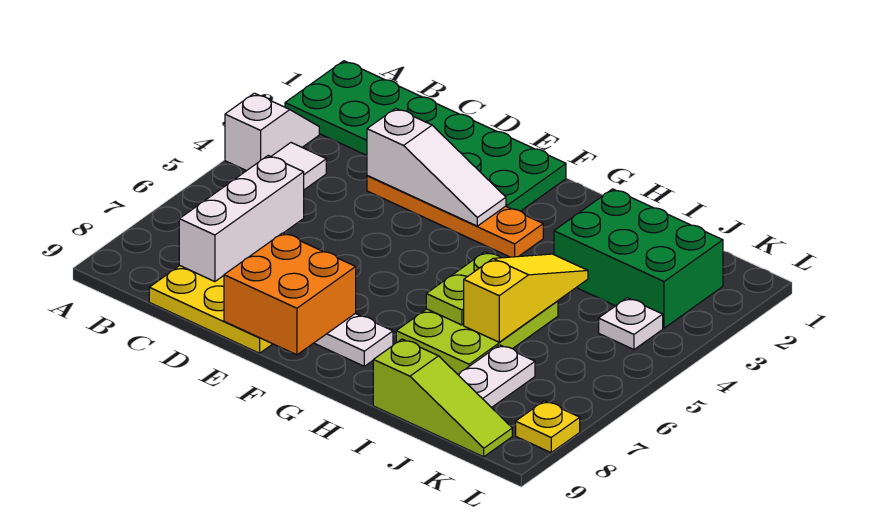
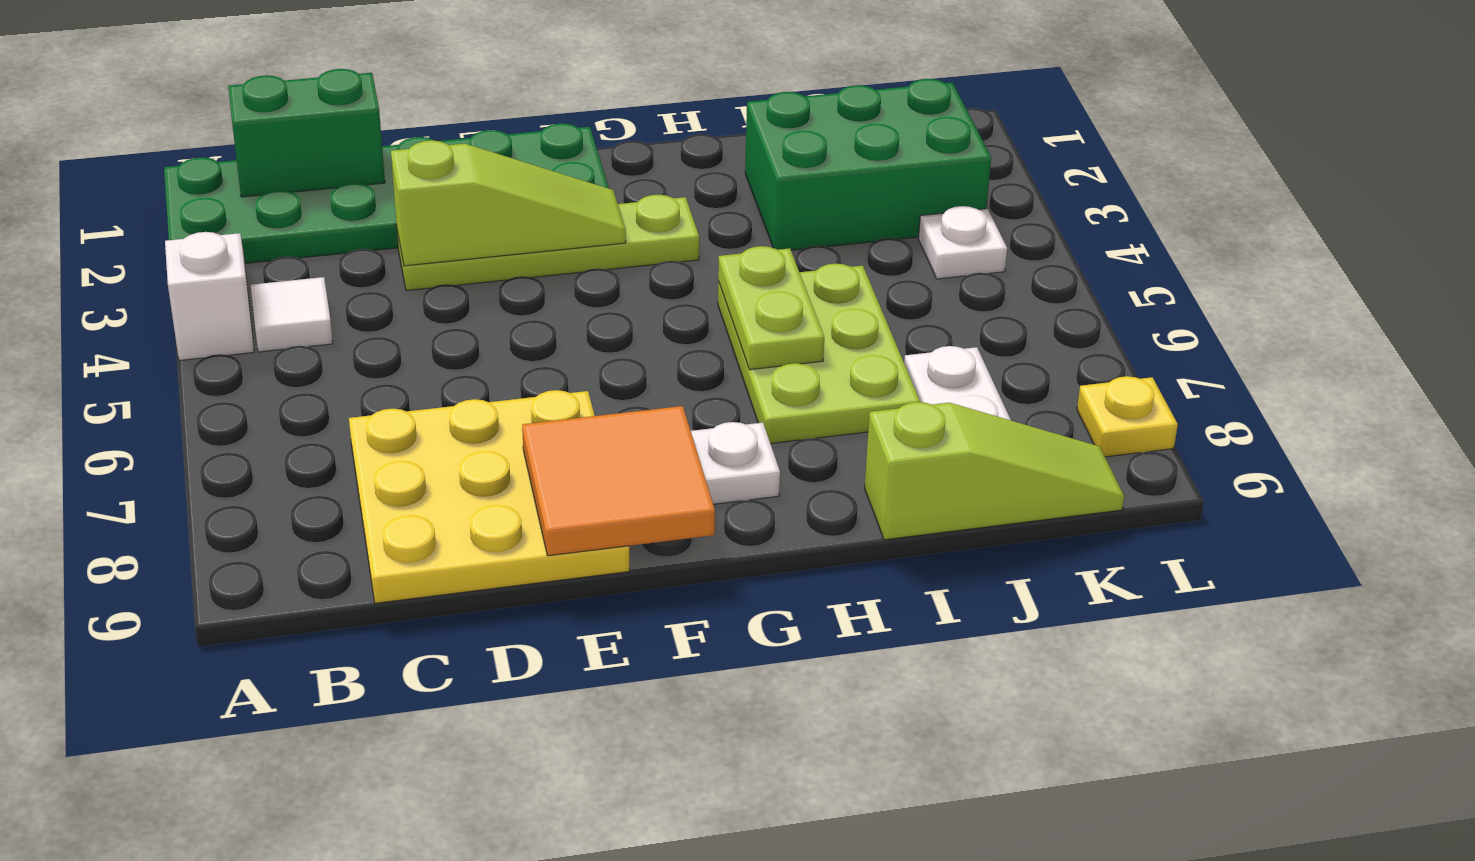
none -> green brick B1:C1 level 2
white brick C6:C8 level 2 -> none
orange plate D3:G3 level 1 -> lime plate D3:G3 level 1
white slope D3:F3 level 2 top D -> lime slope D3:F3 level 2 top D
orange brick E8:F9 level 2 -> orange tile E8:F9 level 2
yellow slope I4:I6 level 2 top 6 -> none

